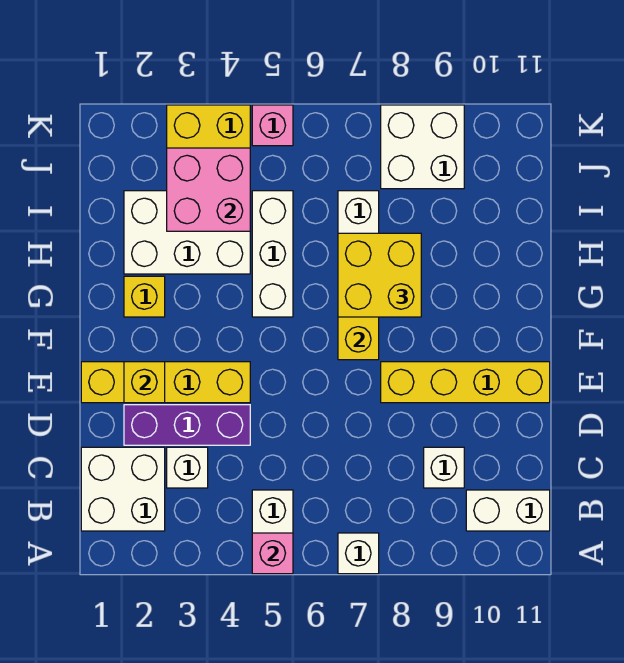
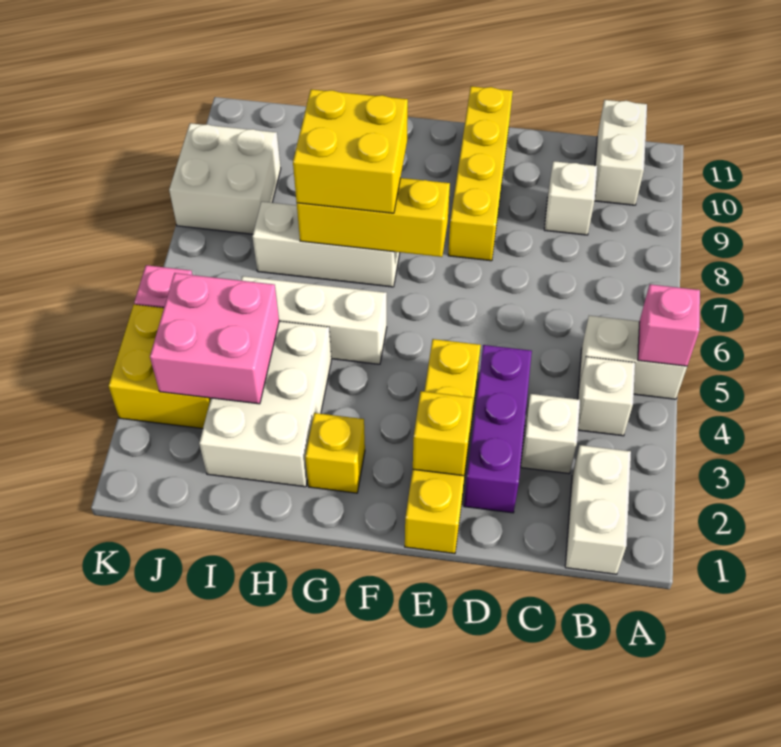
white brick A7 level 1 -> white brick B4 level 1
white brick B1:C2 level 1 -> white brick B1:B2 level 1

